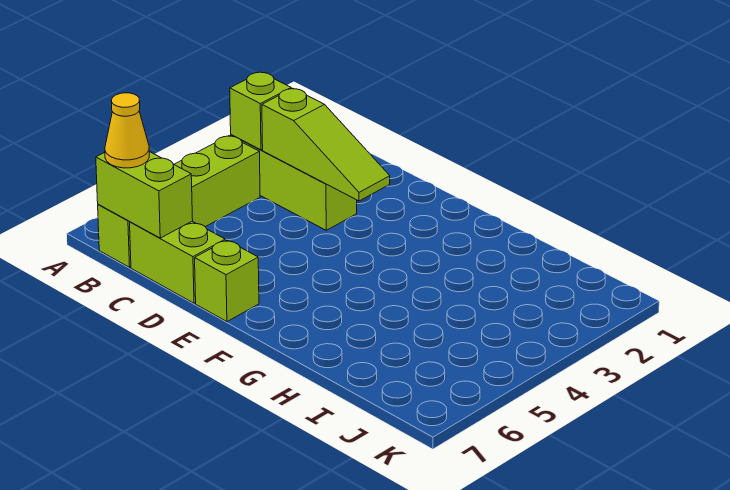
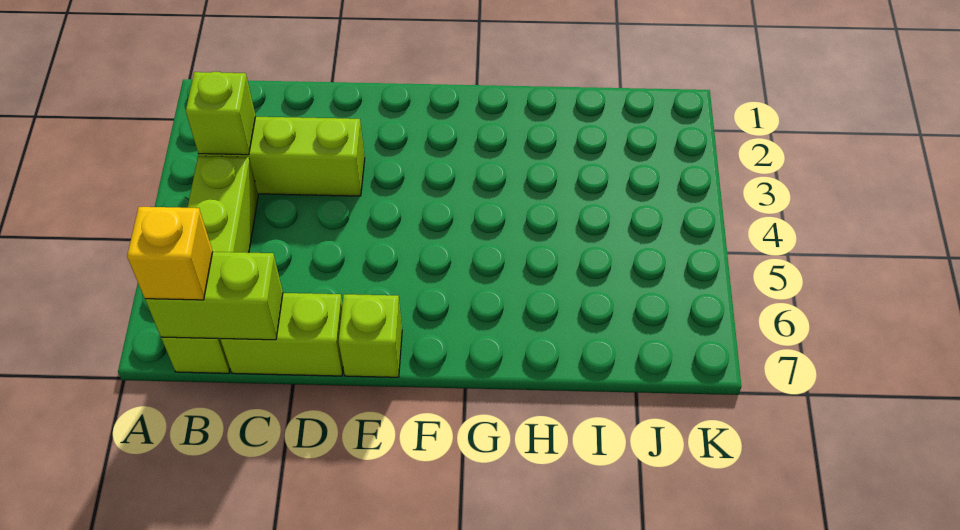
yellow cone B7 level 3 -> yellow brick B7 level 3
lime slope C3:E3 level 2 top C -> none

